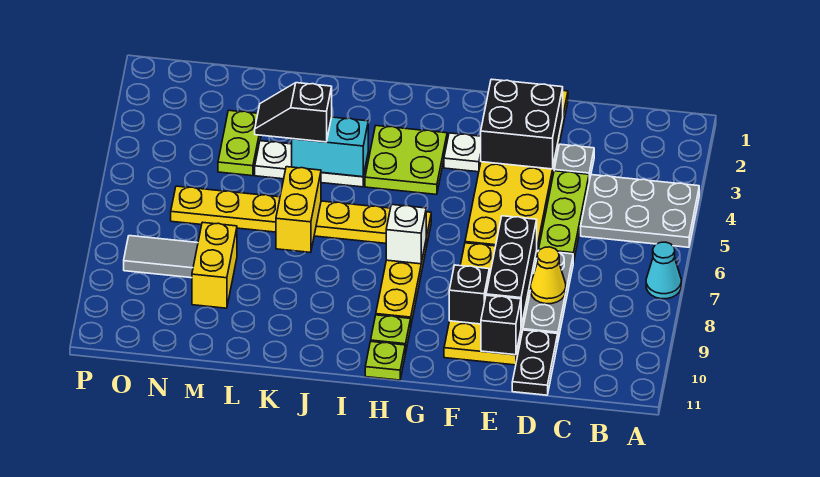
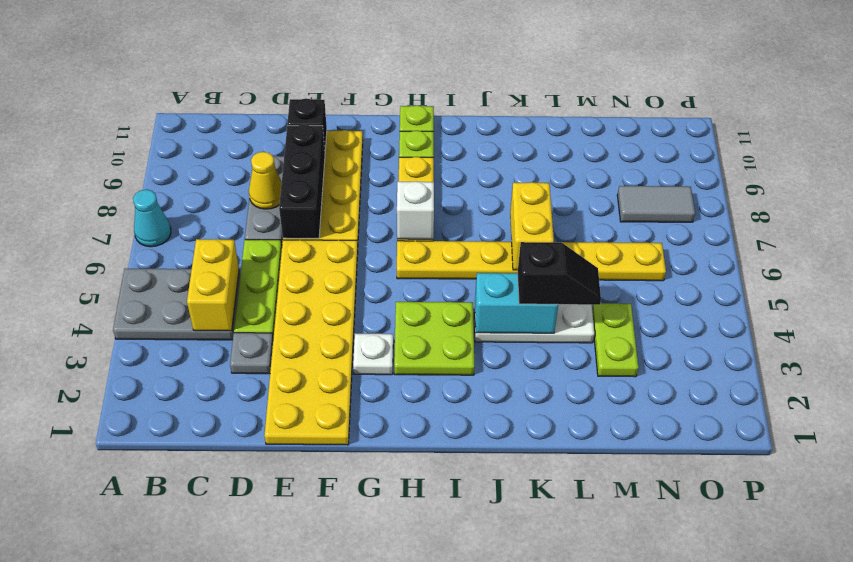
black plate D10:D11 level 1 -> none
black brick E2:F3 level 2 -> none
black brick F9 level 2 -> none
yellow brick M8:M9 level 1 -> yellow brick C4:C5 level 2

